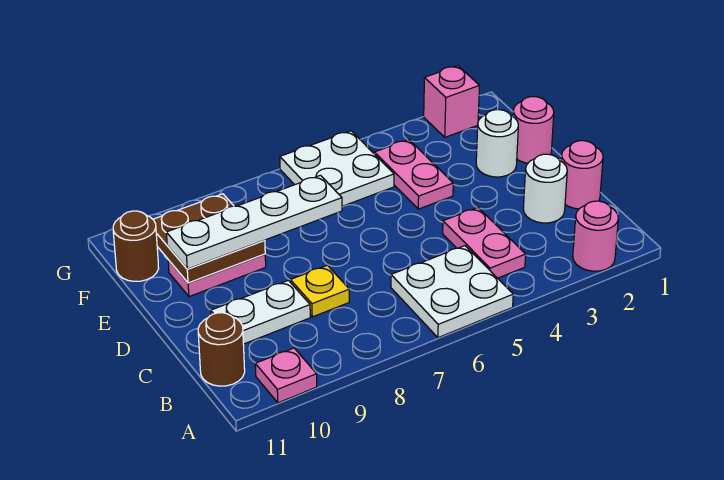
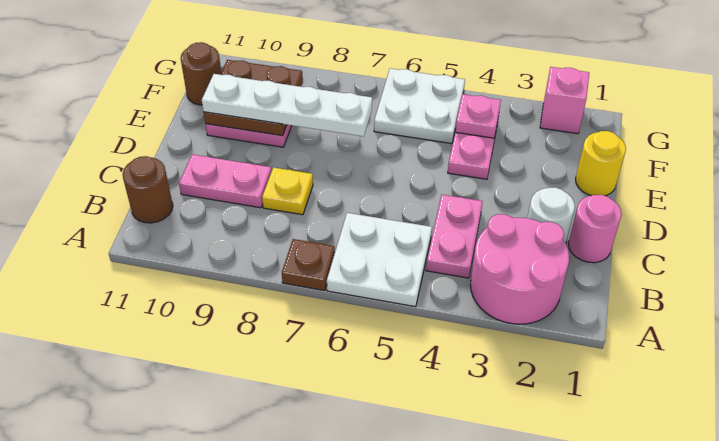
pink round brick A2 level 1 -> pink round brick A2:B3 level 1
none -> brown plate A7 level 1
pink plate A10 level 1 -> pink plate F4 level 2
white plate C9:C10 level 1 -> pink plate C9:C10 level 1
pink round brick E1 level 1 -> yellow round brick E1 level 1
white round brick E2 level 1 -> none

